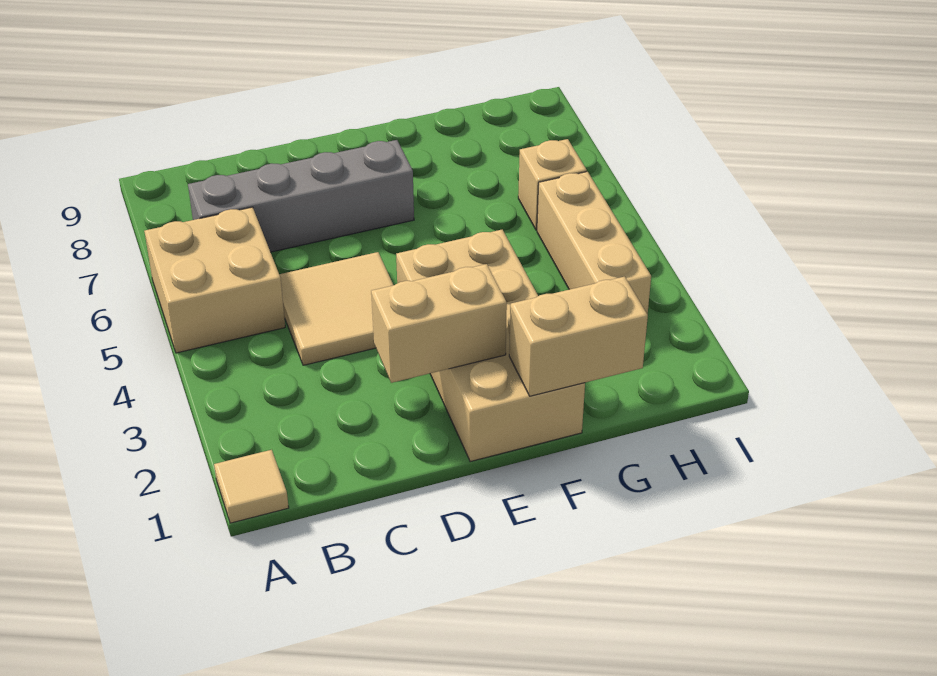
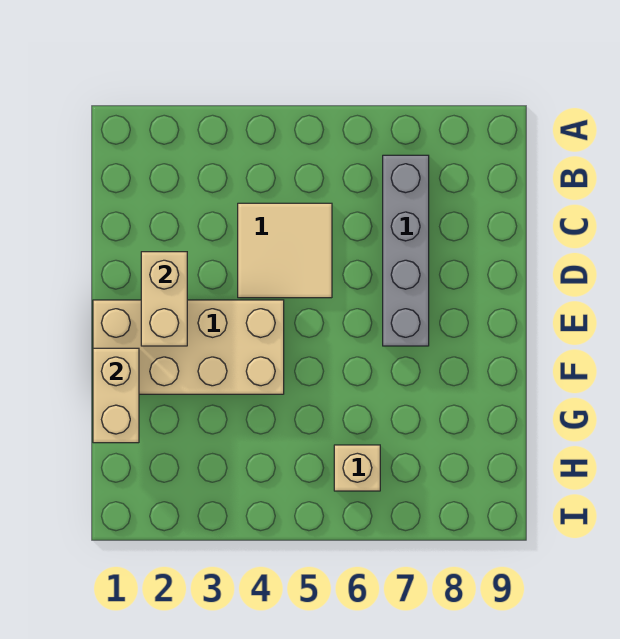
tan tile A1 level 1 -> none
tan brick A5:B6 level 1 -> none
tan brick H3:H5 level 1 -> none

